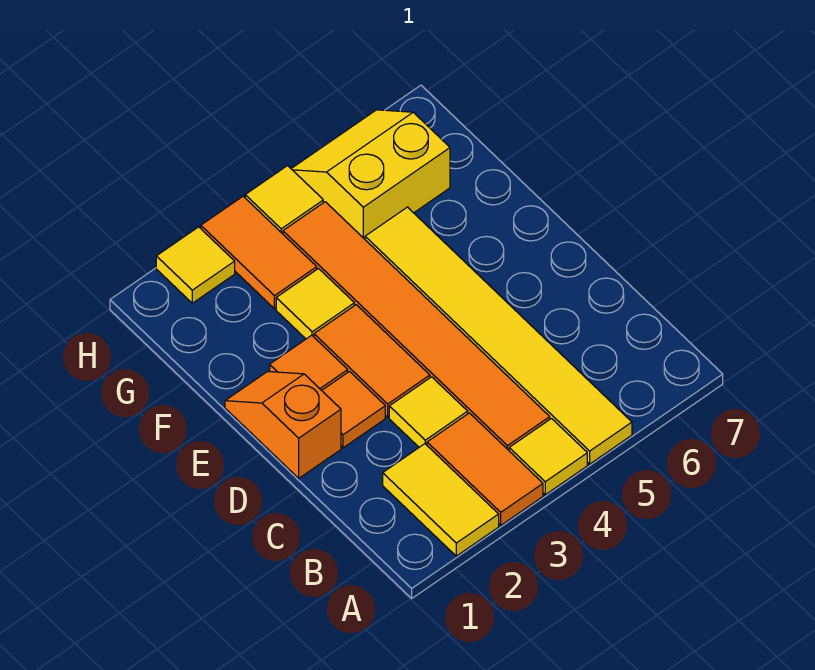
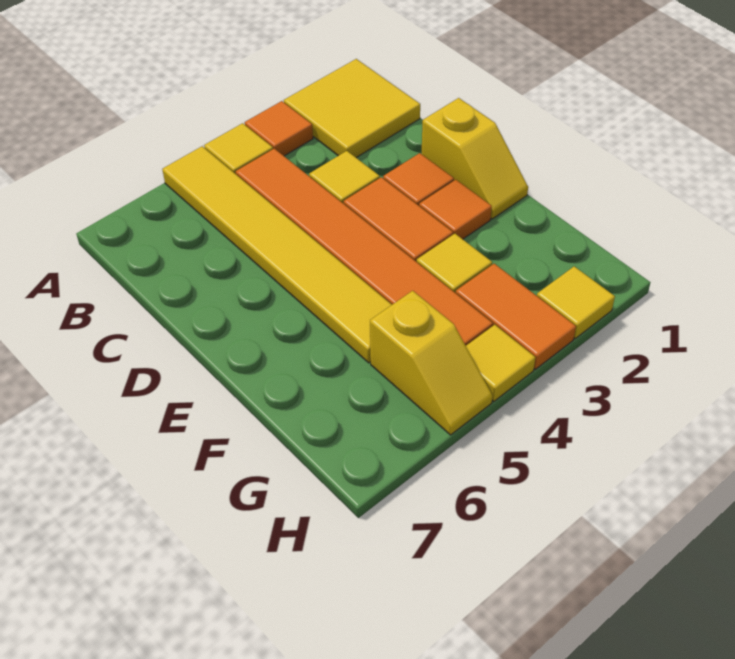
yellow tile A2:B2 level 1 -> yellow tile A1:B2 level 1
orange tile A3:B3 level 1 -> orange tile A3 level 1
orange slope D1:E1 level 1 top D -> yellow slope D1:E1 level 1 top D
yellow slope G5:H6 level 1 top G -> yellow slope G5:H5 level 1 top G

